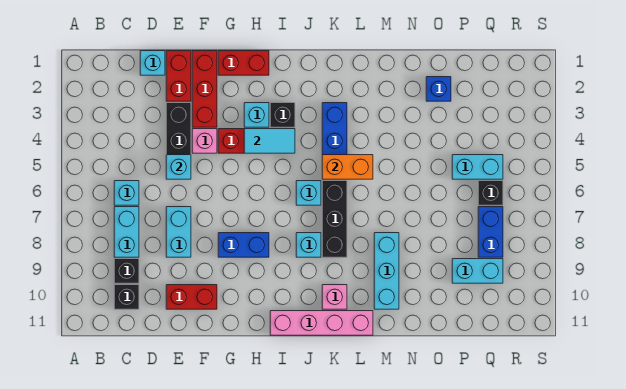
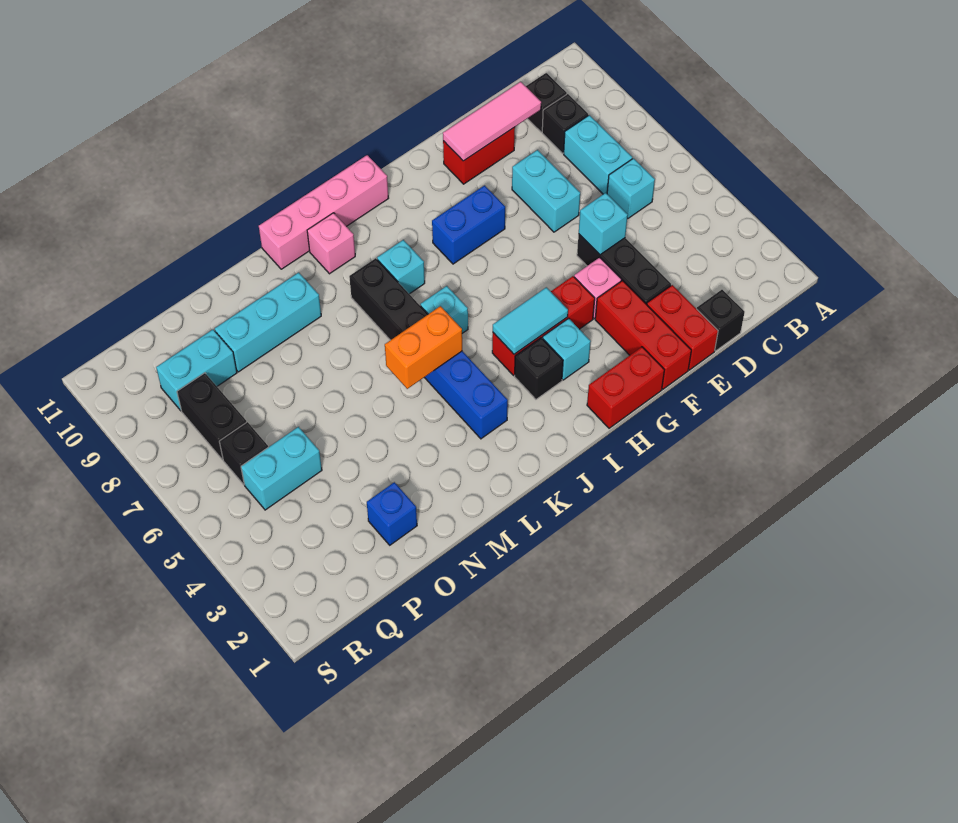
cyan brick D1 level 1 -> black brick D1 level 1
none -> pink tile D10:F10 level 2
cyan brick M8:M10 level 1 -> cyan brick M9:O9 level 1
blue brick Q7:Q8 level 1 -> black brick Q7:Q8 level 1

